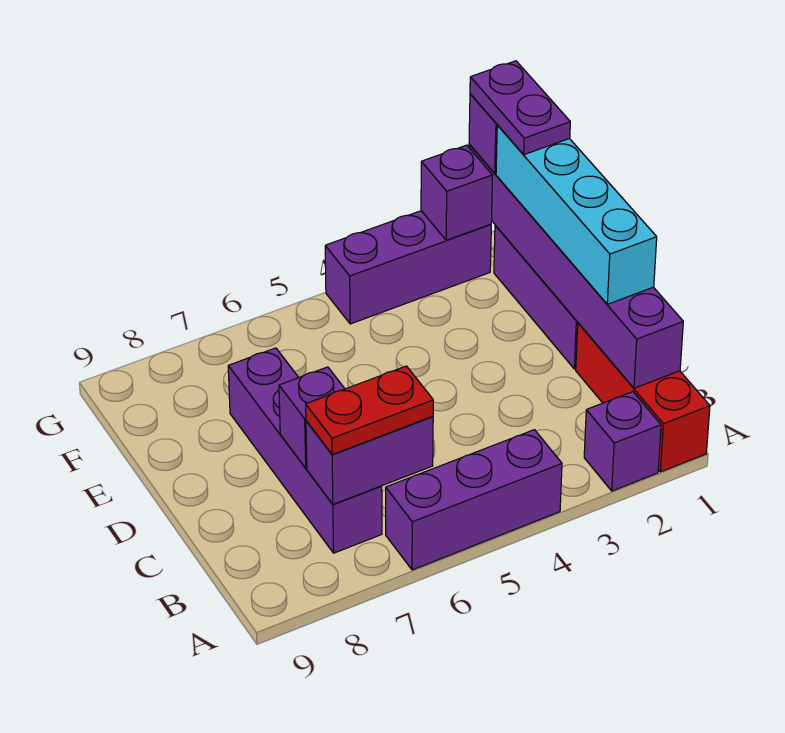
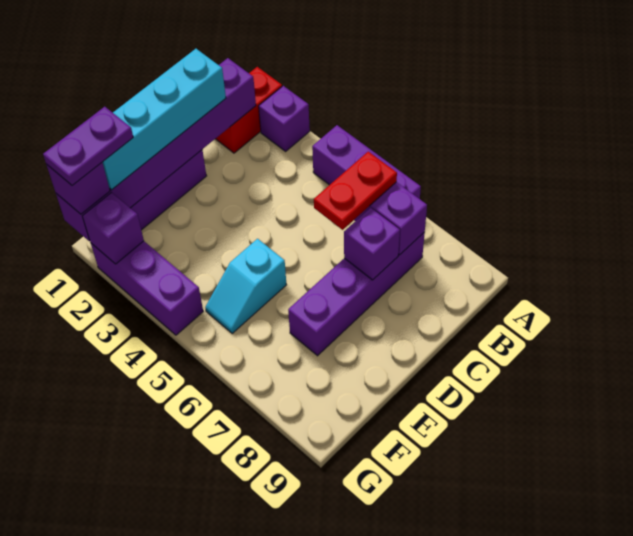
red brick A1:C1 level 1 -> red brick A1:B1 level 1
red plate B6:B7 level 3 -> red plate B6:C6 level 3
none -> cyan slope E5:F5 level 1 top E

